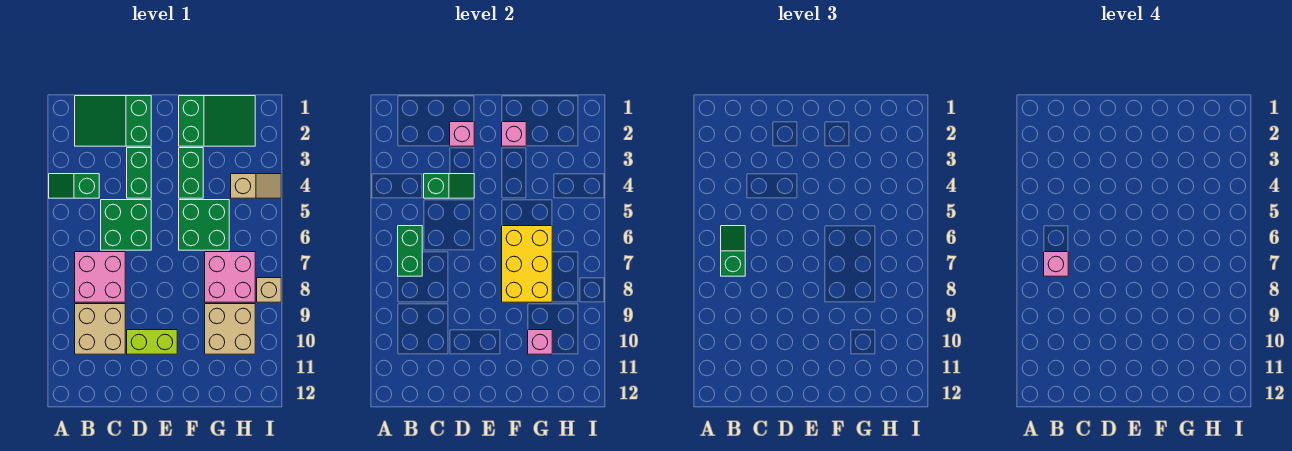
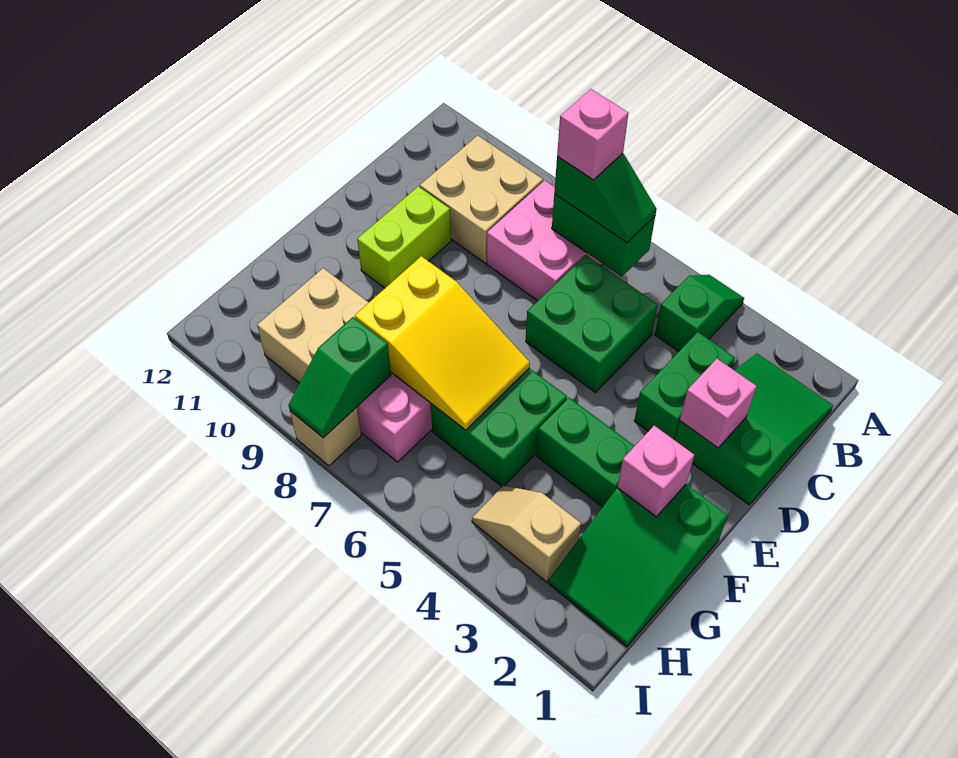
green slope C4:D4 level 2 top C -> green slope H8:I8 level 2 top H
green brick D3:D4 level 1 -> green brick C3:D3 level 1
yellow brick F6:G8 level 2 -> yellow slope F6:G8 level 2 top 8
pink brick G10 level 2 -> none
tan slope H4:I4 level 1 top H -> tan slope H3:H4 level 1 top 3

